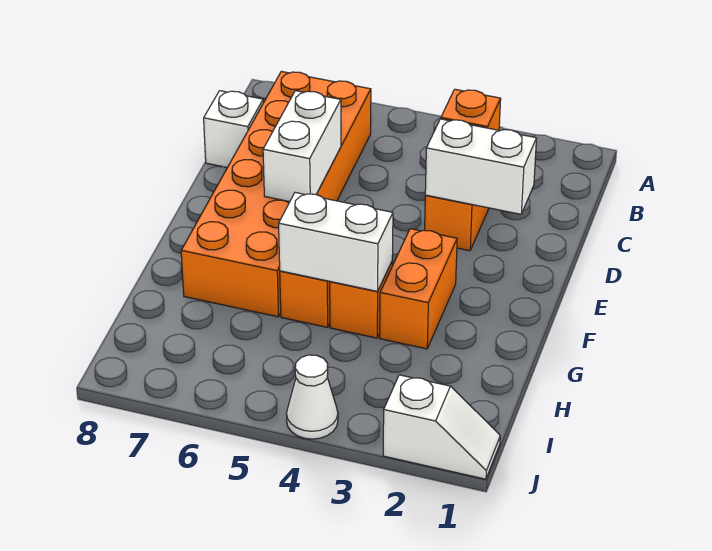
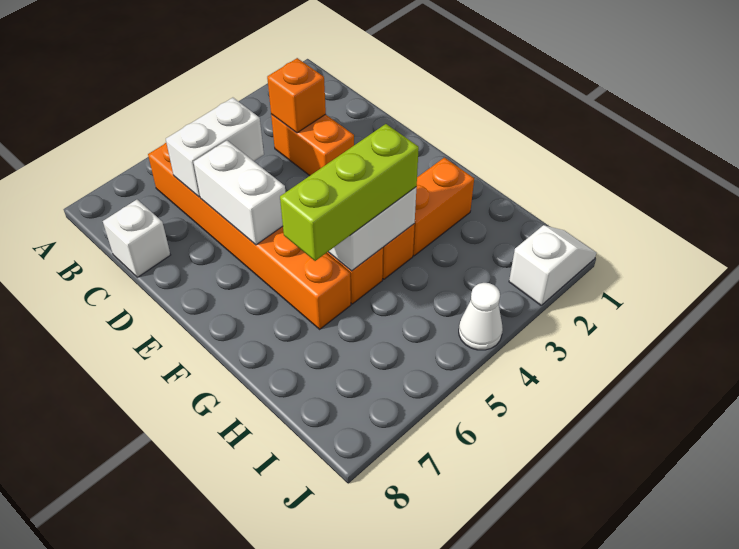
orange brick B6:G7 level 1 -> orange brick B6:G6 level 1
white brick D2:D3 level 2 -> white brick C5:C6 level 2
orange brick F3:G3 level 1 -> orange brick G2:G3 level 1
none -> lime brick G4:G6 level 3

